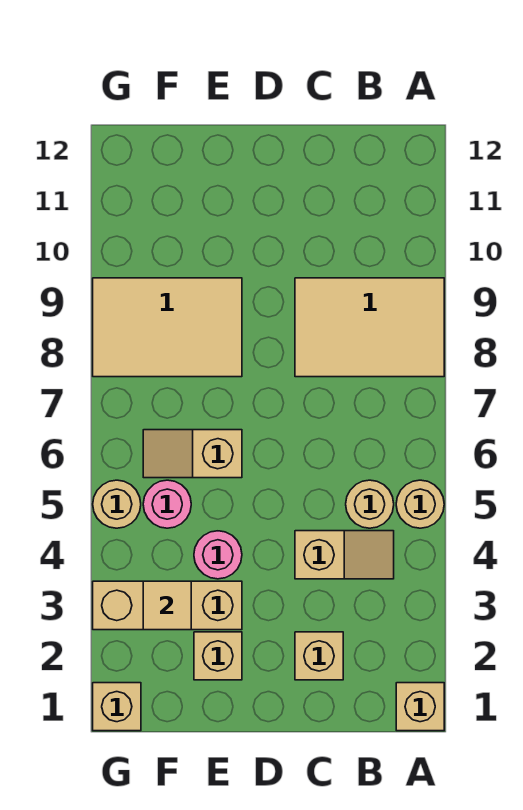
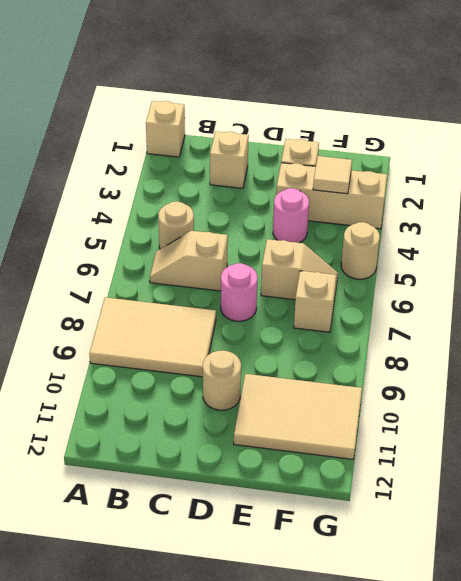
tan round brick A5 level 1 -> tan round brick D10 level 1
tan slope B4:C4 level 1 top C -> tan slope B6:C6 level 1 top C
tan tile E8:G9 level 1 -> tan tile E10:G11 level 1
pink round brick F5 level 1 -> pink round brick D7 level 1
tan brick G1 level 1 -> tan brick F7 level 1

